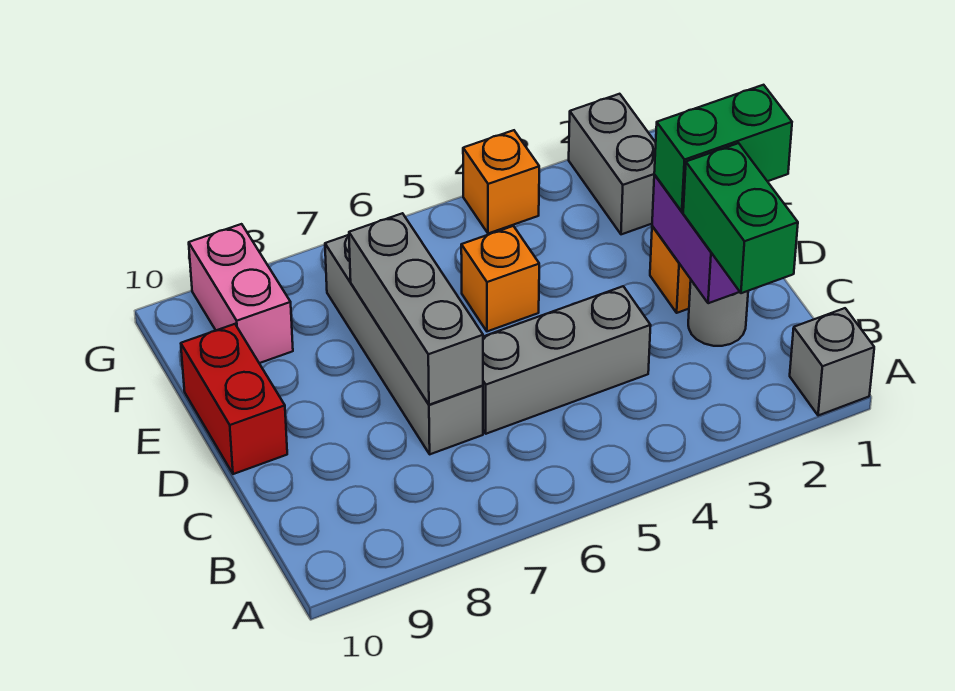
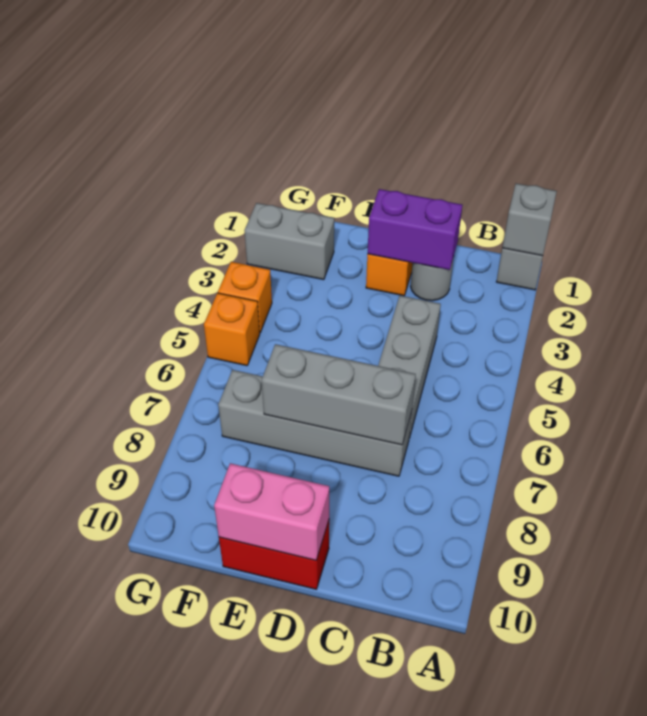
none -> grey brick A1 level 2
green brick B2:C2 level 3 -> none
green brick D1:D2 level 3 -> none
orange brick E5 level 1 -> orange brick G5 level 1
pink brick F9:G9 level 1 -> pink brick D10:E10 level 2

